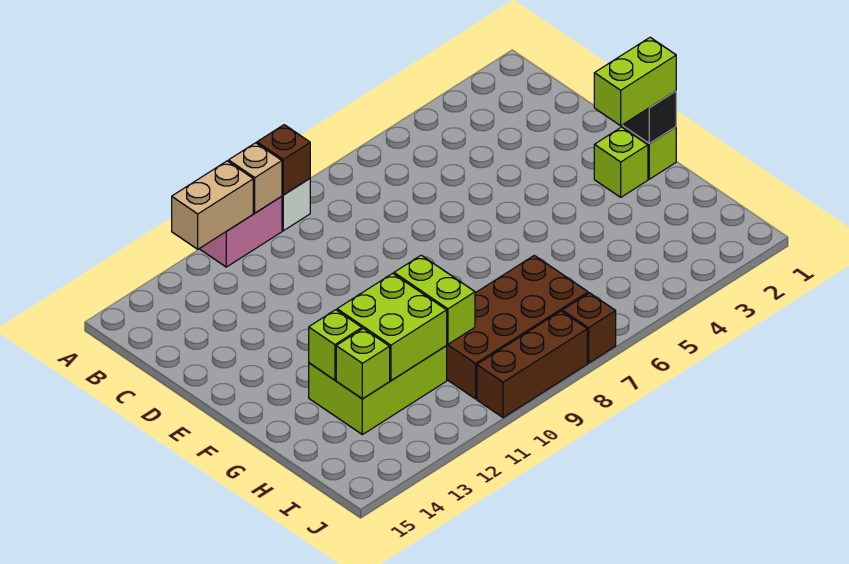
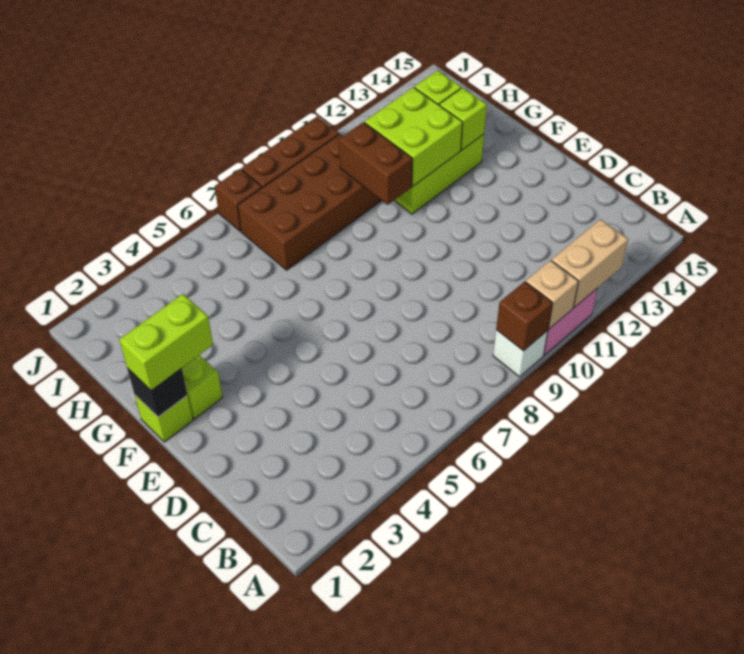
lime brick G10:H10 level 2 -> brown brick G10:H10 level 2

